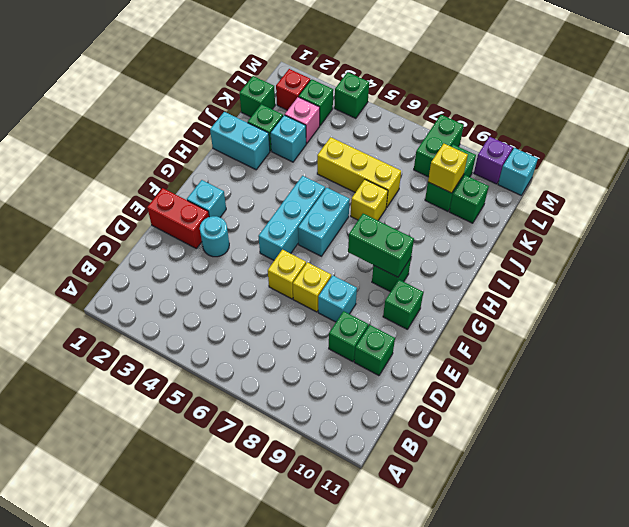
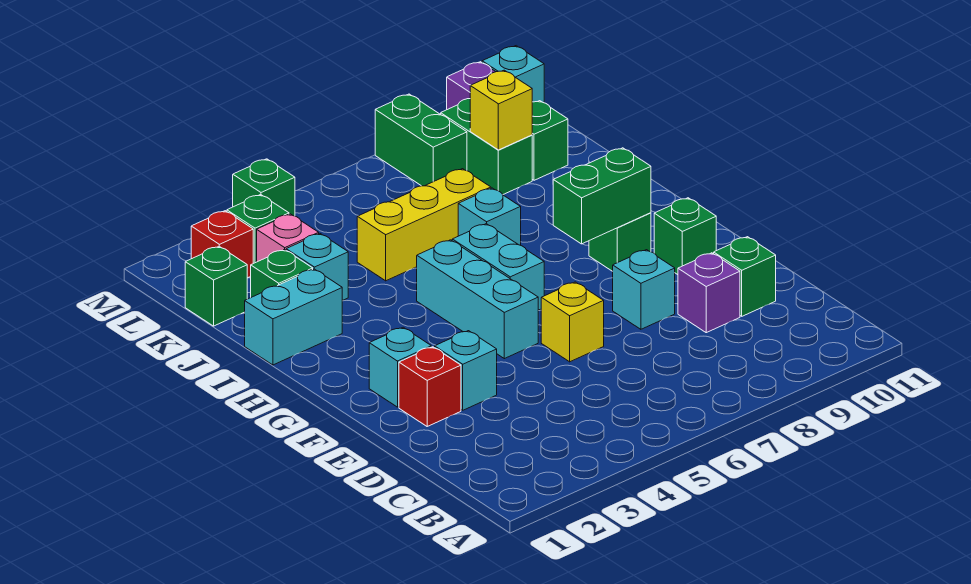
green brick D9 level 1 -> purple brick D9 level 1
red brick E1:E2 level 1 -> red brick E2 level 1
cyan round brick E3 level 1 -> cyan brick E3 level 1
yellow brick E7 level 1 -> none
yellow brick I7 level 1 -> cyan brick I7 level 1

